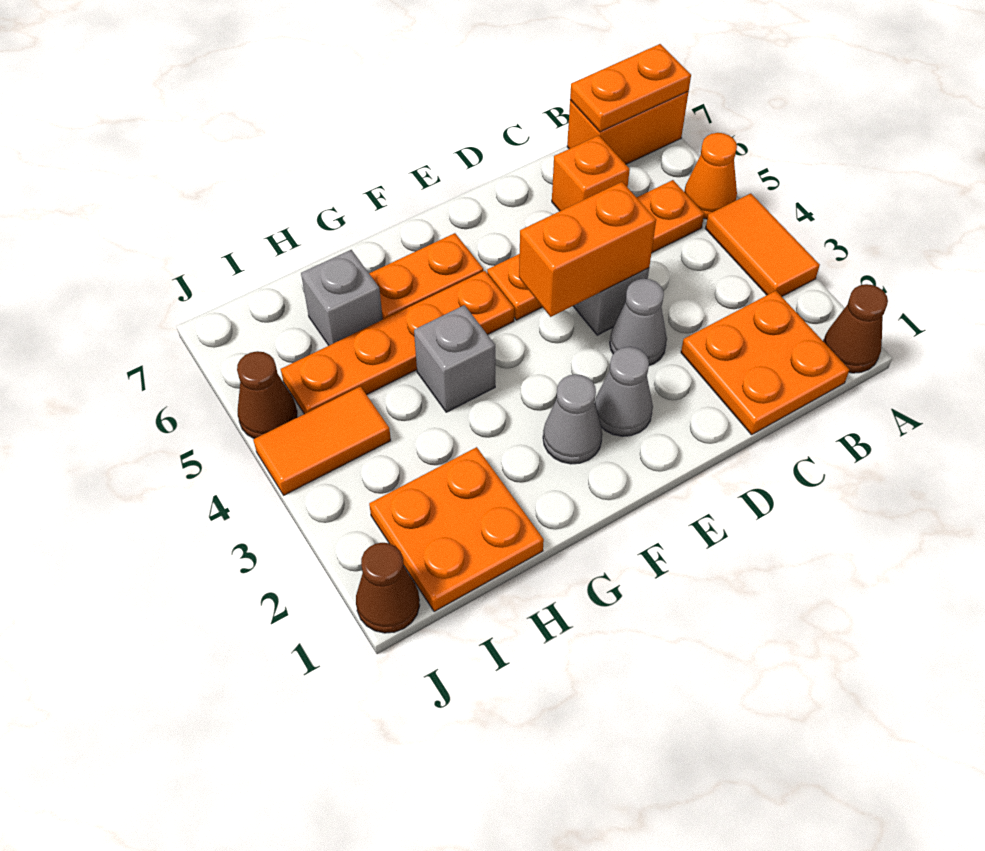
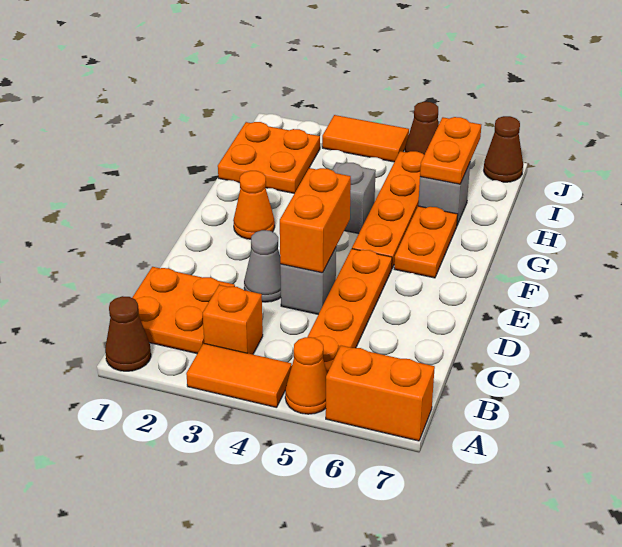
orange brick A7:B7 level 1 -> orange brick A6:A7 level 1
orange plate A7:B7 level 2 -> orange plate H6:I6 level 2
orange brick C6 level 1 -> orange brick B3 level 1
grey cone E2 level 1 -> none
grey cone F2 level 1 -> orange cone F2 level 1
orange tile I4:J4 level 1 -> orange tile J3:J4 level 1
brown cone J1 level 1 -> brown cone J7 level 1

